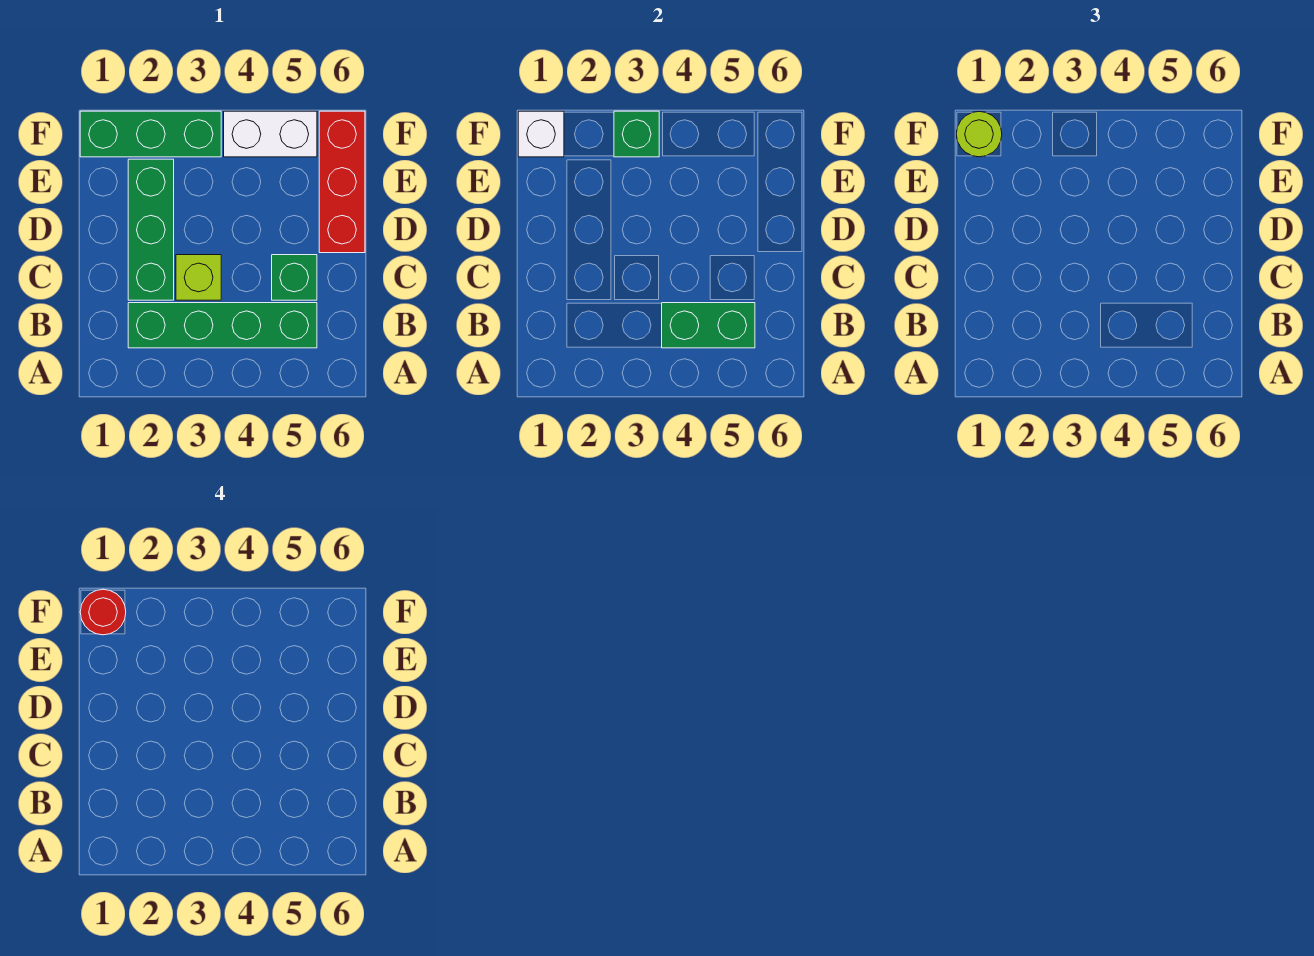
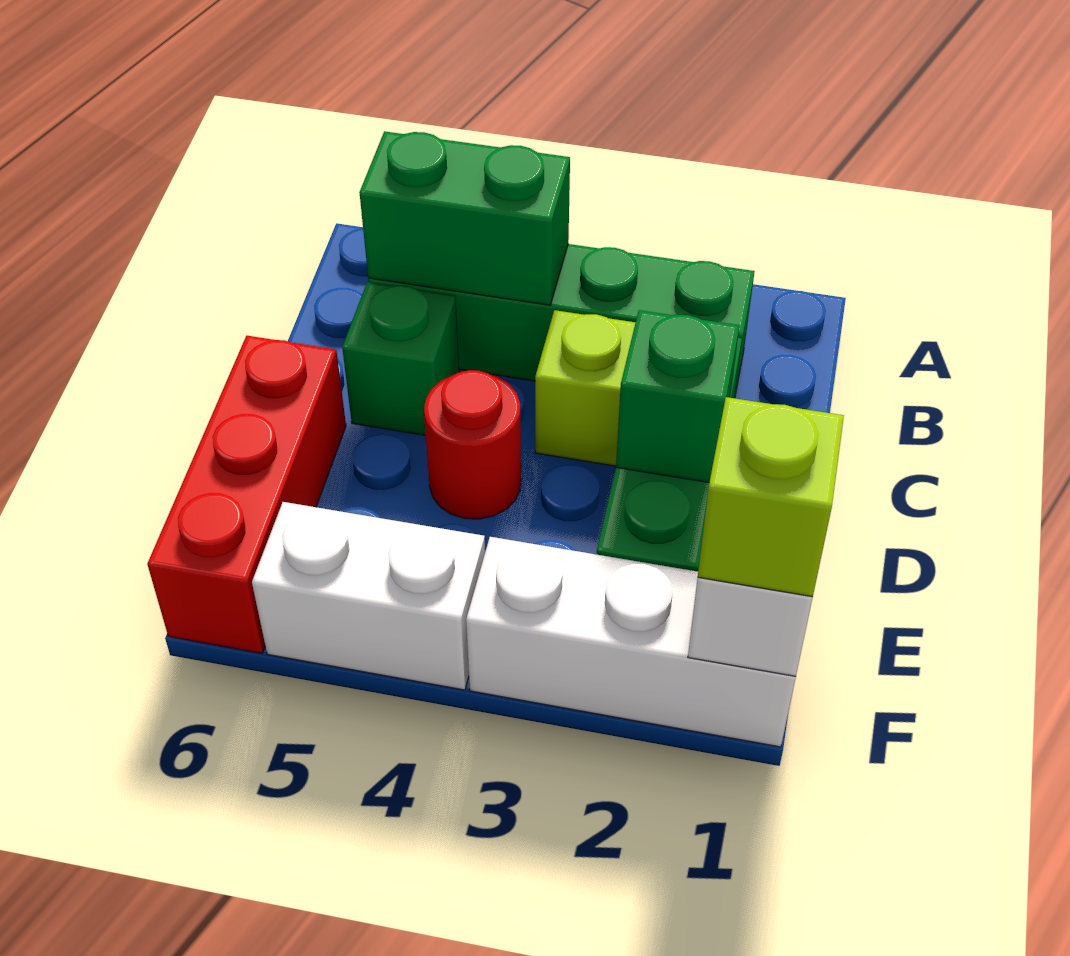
green brick F1:F3 level 1 -> white brick F1:F3 level 1
lime round brick F1 level 3 -> lime brick F1 level 3
red round brick F1 level 4 -> red round brick D4 level 1
green brick F3 level 2 -> green brick D2 level 2

